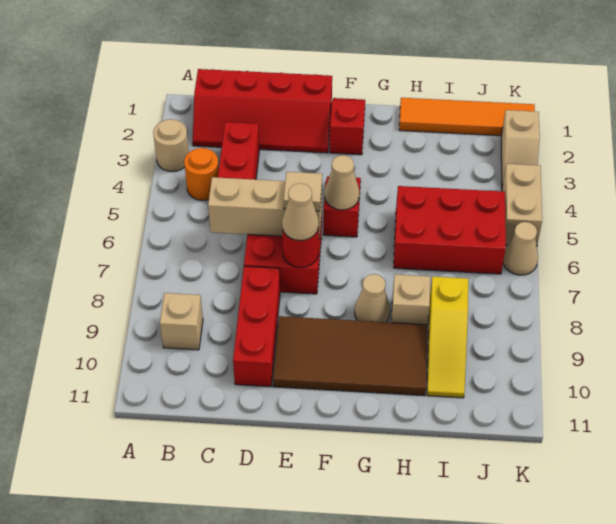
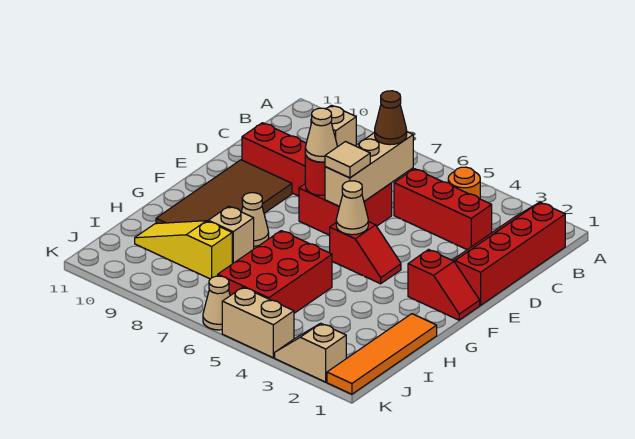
tan round brick A3 level 1 -> none
none -> brown cone C6 level 3

